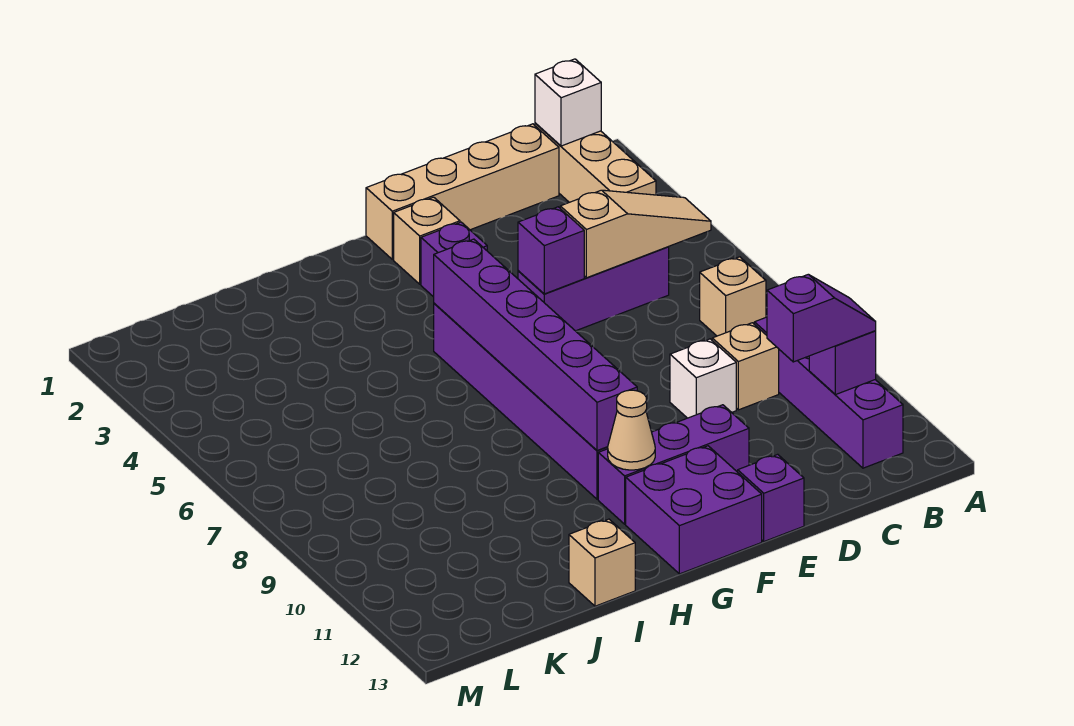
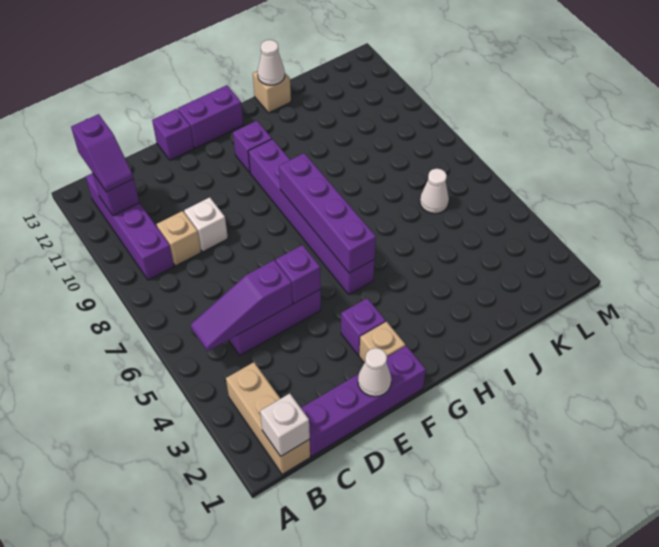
tan slope B5:D5 level 2 top D -> purple slope B5:D5 level 2 top D
tan brick B7 level 1 -> none
purple slope B11:C11 level 3 top C -> purple slope B11:B12 level 3 top 12
tan brick C1:F1 level 1 -> purple brick C1:F1 level 1
none -> white cone E1 level 2
purple brick E11:G11 level 1 -> purple brick G11 level 1
purple brick F12:G13 level 1 -> purple brick F13:G13 level 1
purple brick G5:G10 level 2 -> purple brick G5:G8 level 2
tan cone G11 level 2 -> none
none -> white cone I13 level 2
none -> white cone K6 level 1

